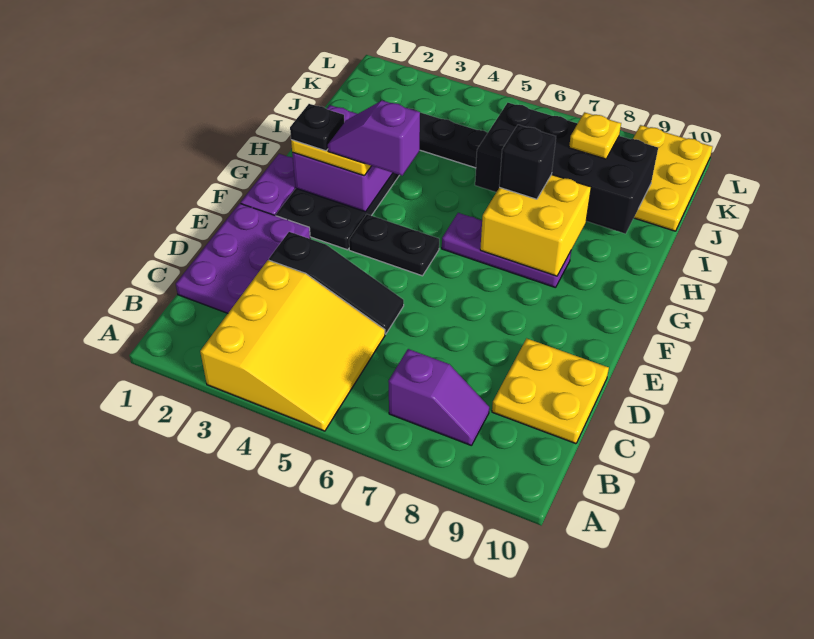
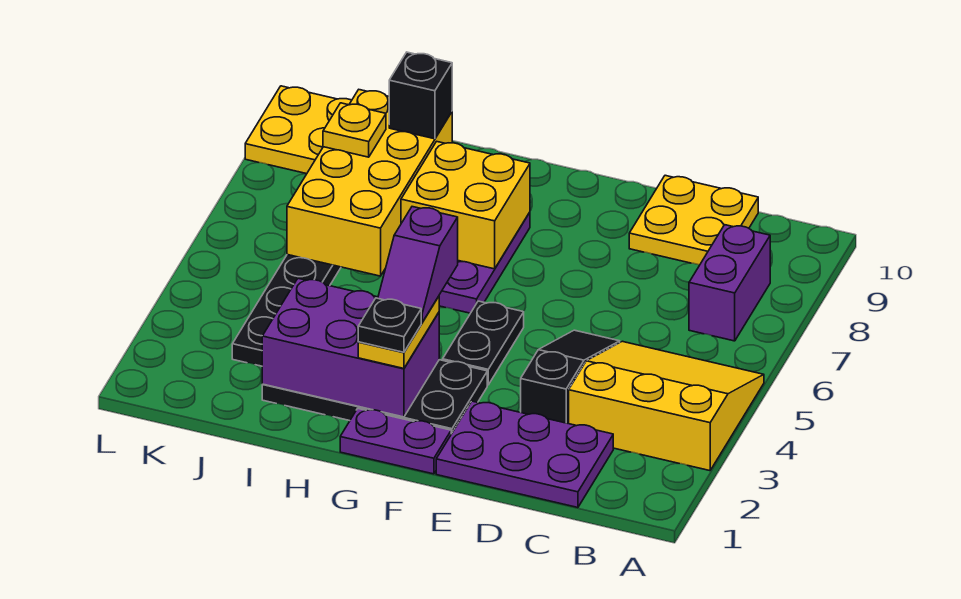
purple slope B7:B8 level 1 top 7 -> purple brick B7:B8 level 1
purple brick G2:H3 level 2 -> purple brick G2:I3 level 2
black brick H7 level 3 -> black brick I9 level 3
black brick I6:J9 level 2 -> yellow brick I6:J9 level 2

